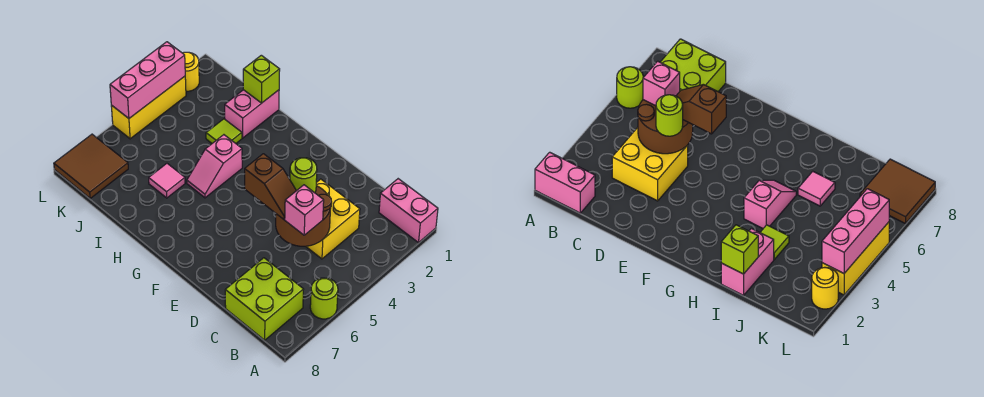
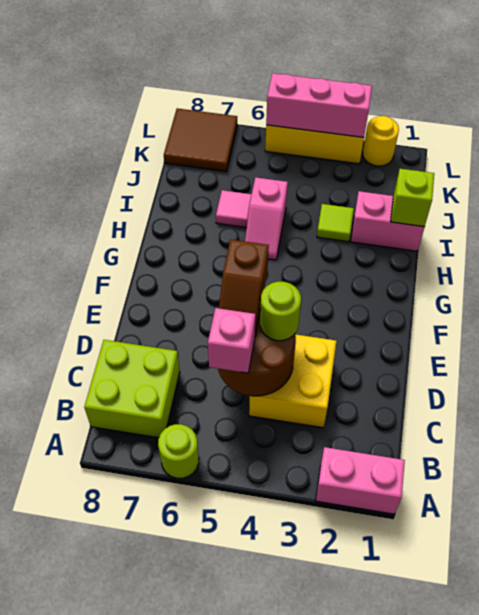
pink brick A1:B1 level 1 -> pink brick A1:A2 level 1
pink slope H4:H5 level 1 top 4 -> pink slope H5:I5 level 1 top I

